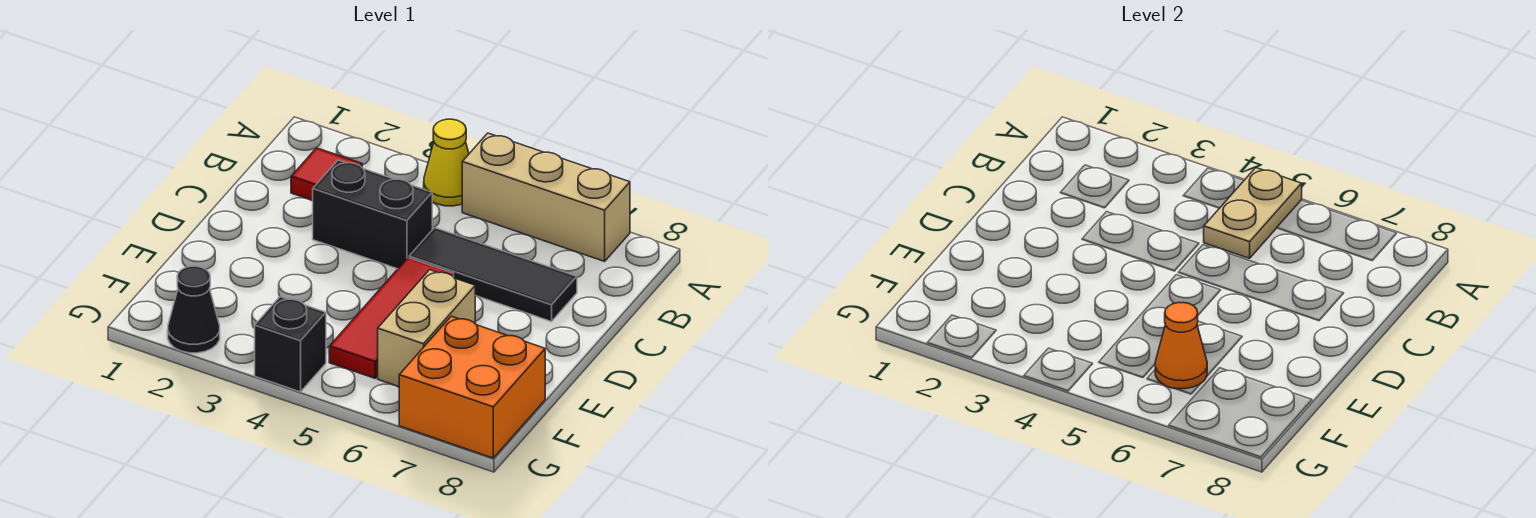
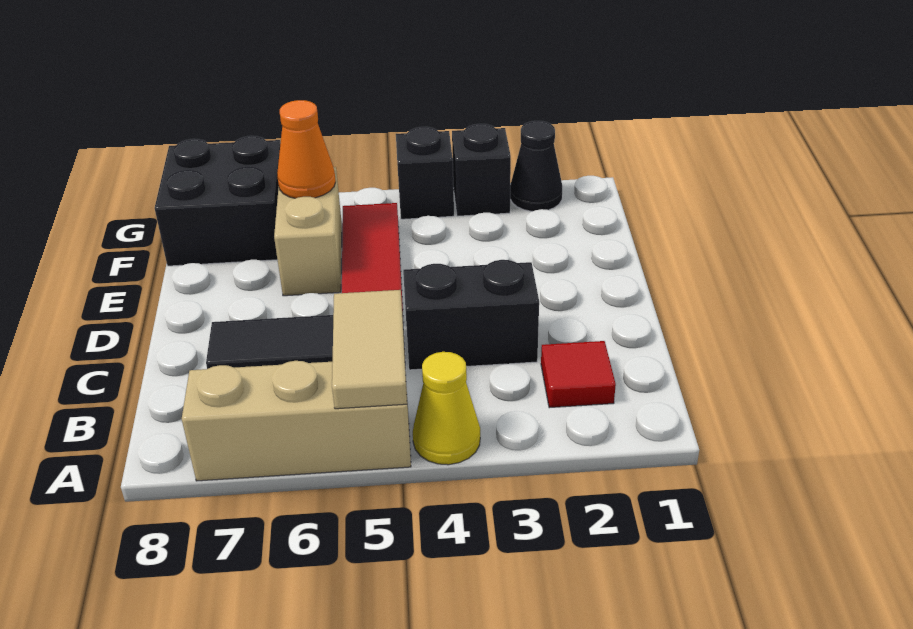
tan plate A5:B5 level 2 -> tan tile A5:B5 level 2
orange brick F7:G8 level 1 -> black brick F7:G8 level 1
none -> black brick G3 level 1

